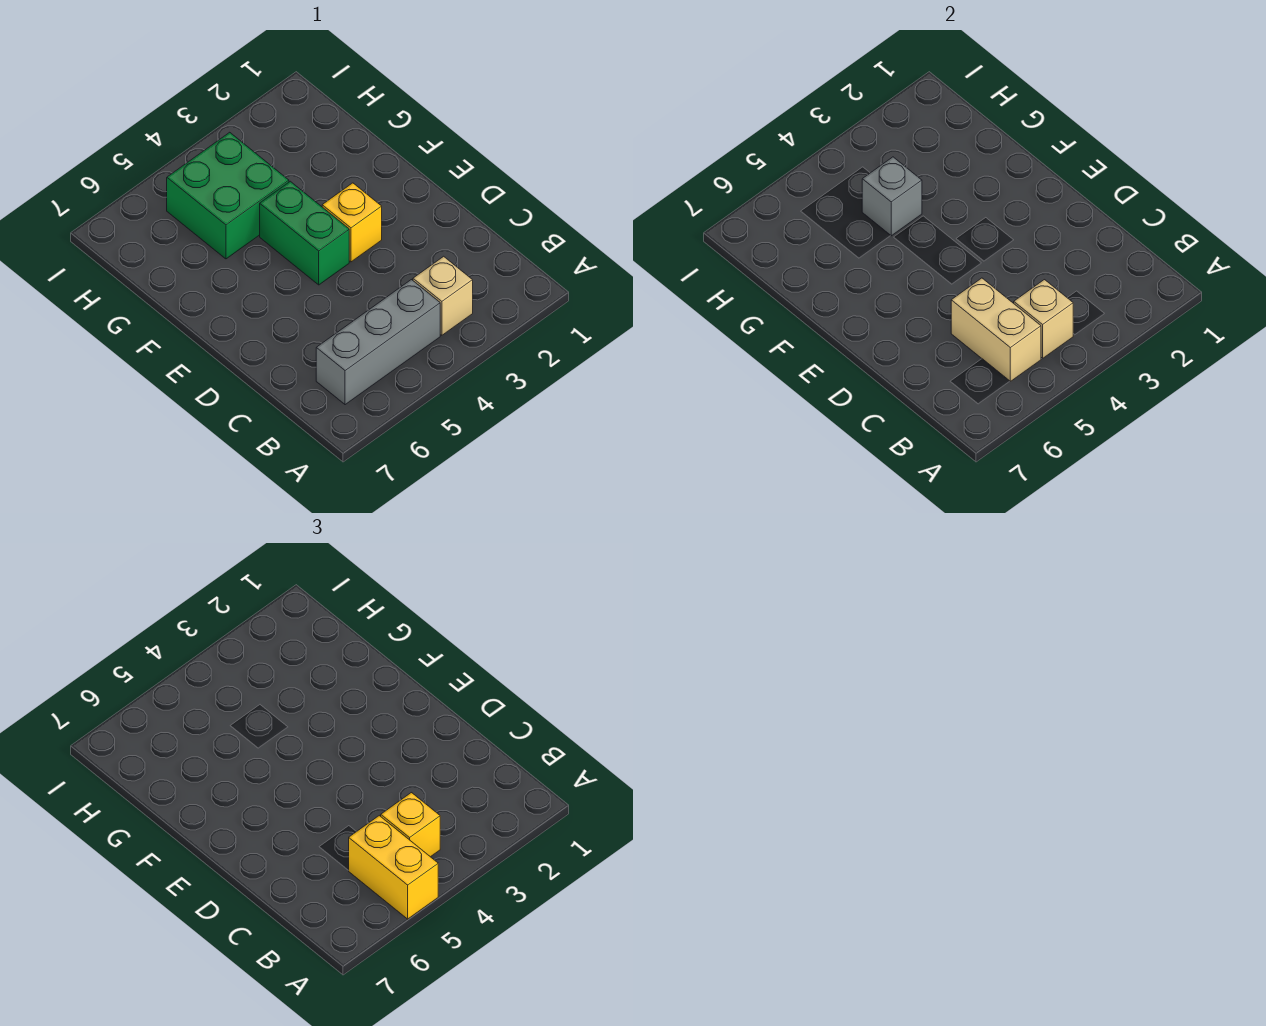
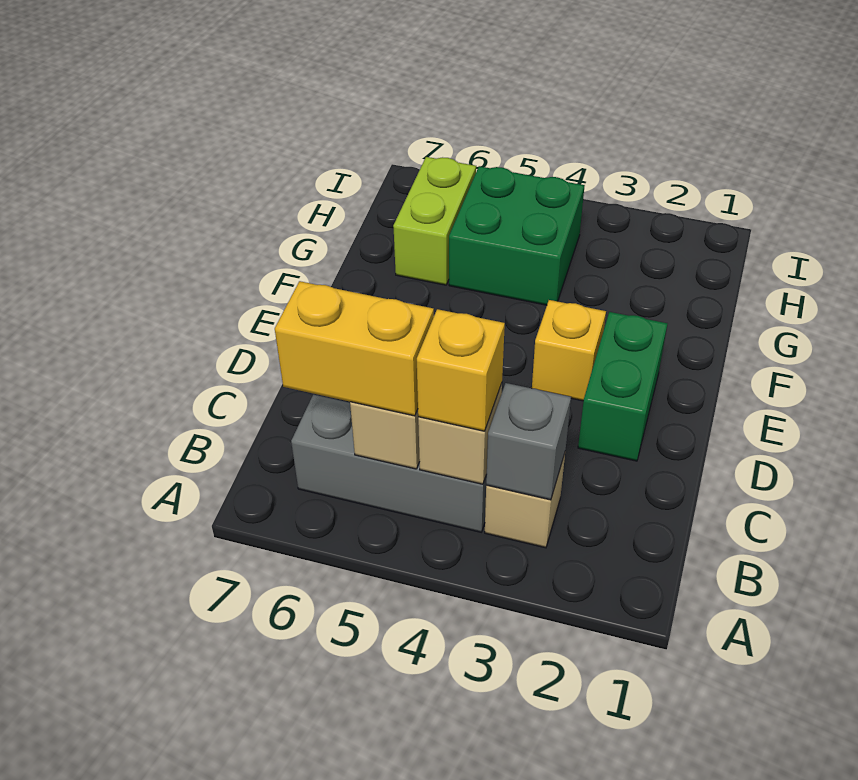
yellow brick A5:B5 level 3 -> yellow brick B5:B6 level 3
green brick E4:F4 level 1 -> green brick D2:E2 level 1
grey brick G4 level 2 -> grey brick B3 level 2
none -> lime brick G6:H6 level 1

